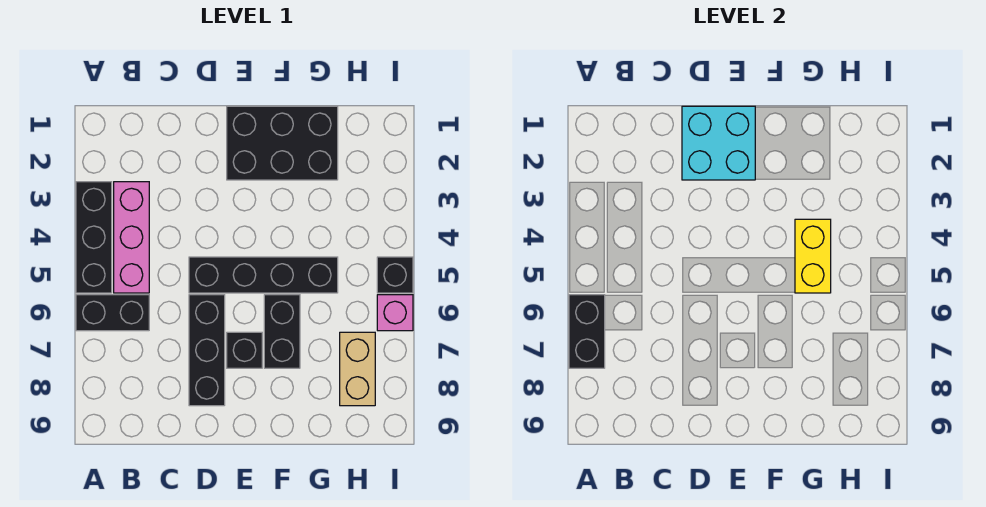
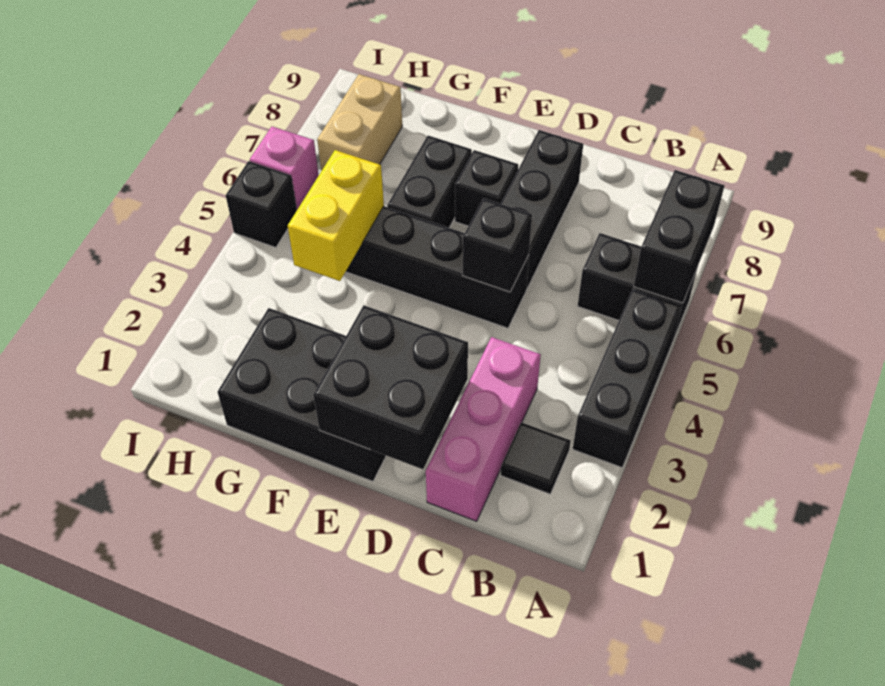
none -> black tile B2 level 1
pink brick B3:B5 level 1 -> pink brick C1:C3 level 1
cyan brick D1:E2 level 2 -> black brick D1:E2 level 2
none -> black brick D5 level 2

